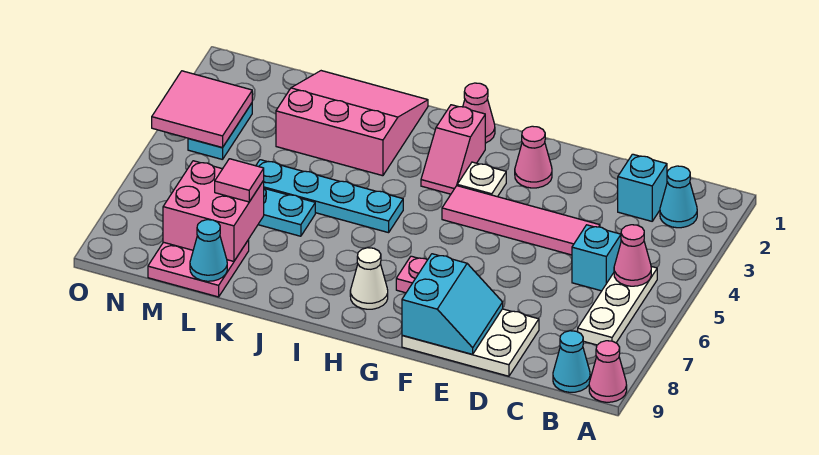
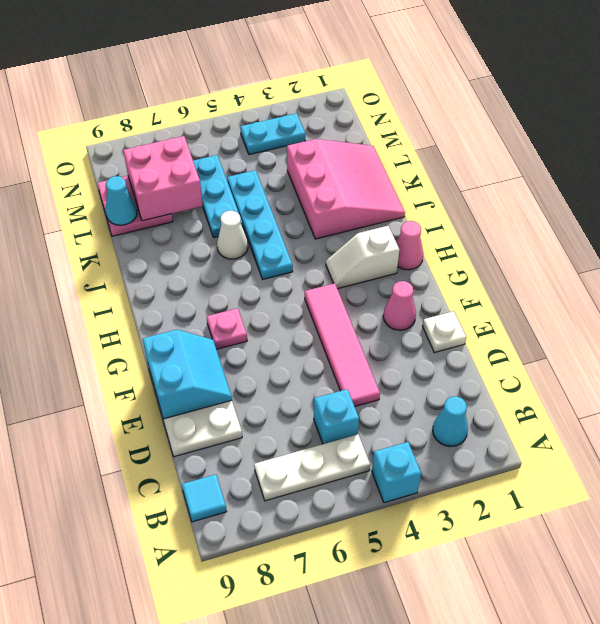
pink cone A9 level 1 -> none
pink cone B5 level 2 -> none
cyan cone B9 level 1 -> cyan tile B9 level 1
cyan brick C2 level 1 -> cyan brick A4 level 1
cyan slope E8:F9 level 2 top F -> cyan slope E8:F9 level 2 top 9
white plate G3 level 1 -> white plate E1 level 1
pink slope H2:H3 level 1 top 2 -> white slope H2:H3 level 1 top 2
white cone H8 level 1 -> white cone J6 level 1
pink tile L7 level 3 -> none
pink tile N3:O4 level 2 -> none

